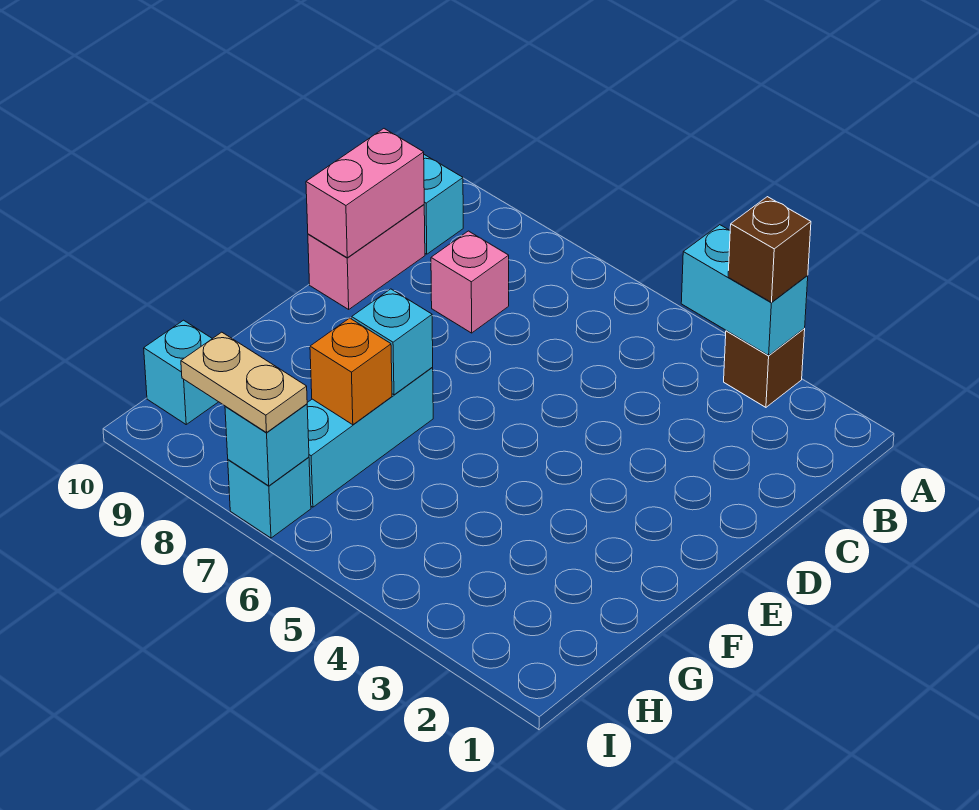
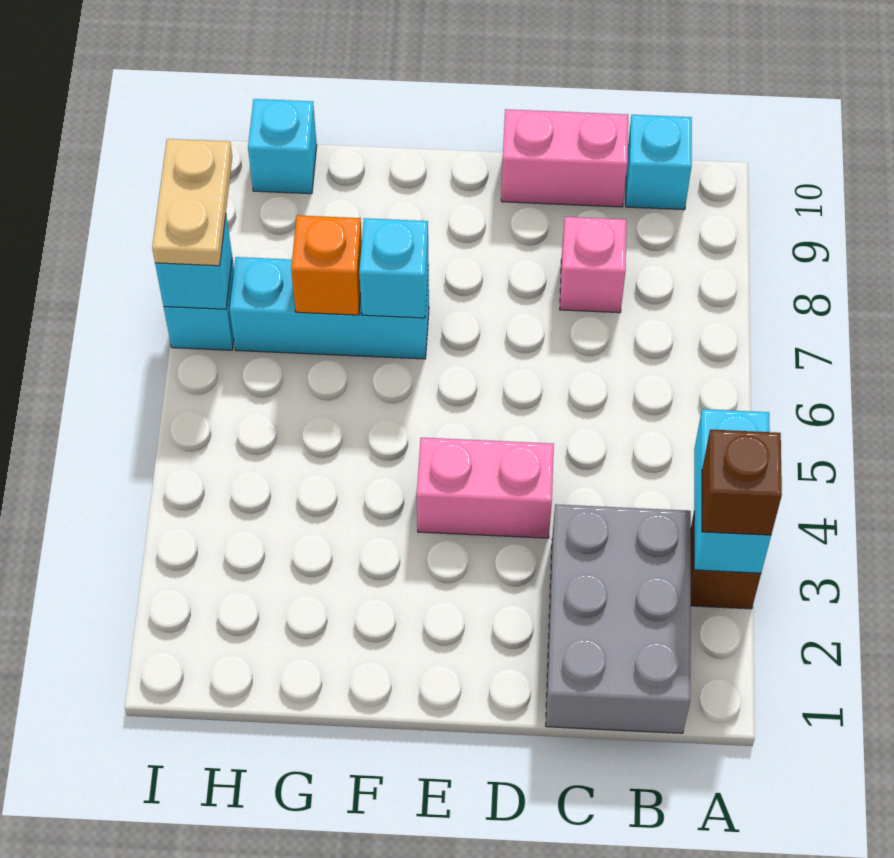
none -> grey brick B1:C3 level 1
pink brick C10:D10 level 2 -> pink brick D4:E4 level 1

